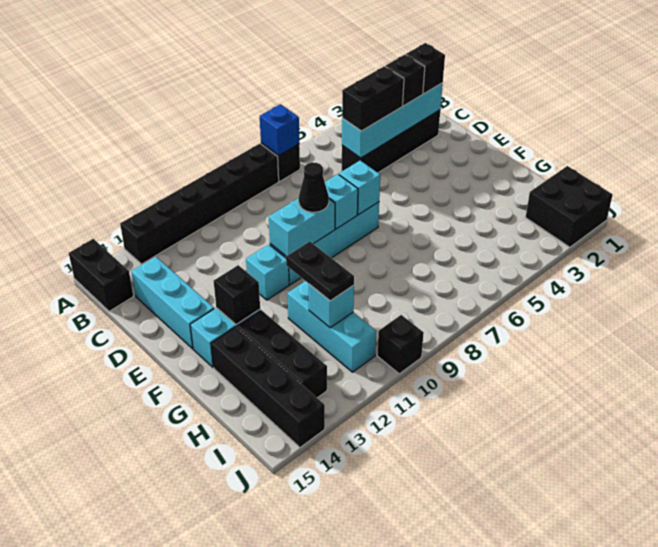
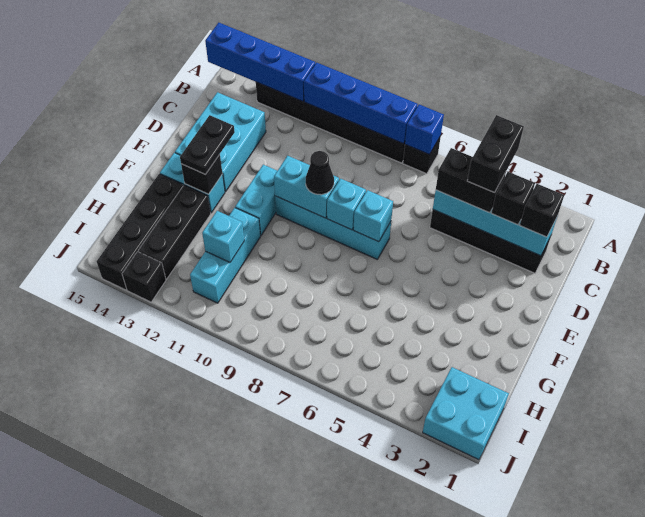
none -> blue brick A8:A11 level 2
none -> blue brick A12:A15 level 2
black brick A15:B15 level 1 -> black brick B4:C4 level 4
cyan brick C14:E14 level 1 -> cyan brick C13:E14 level 1
cyan brick E11 level 1 -> cyan brick E11:F11 level 1
black plate G11:H11 level 3 -> black plate E13:F13 level 3
black brick I1:J2 level 1 -> cyan brick I1:J2 level 1
black brick J10 level 1 -> black brick J13 level 1

